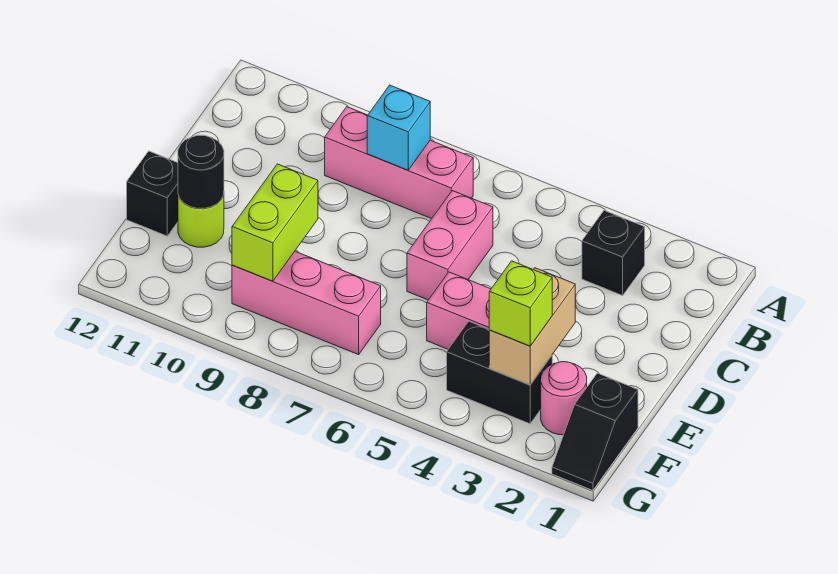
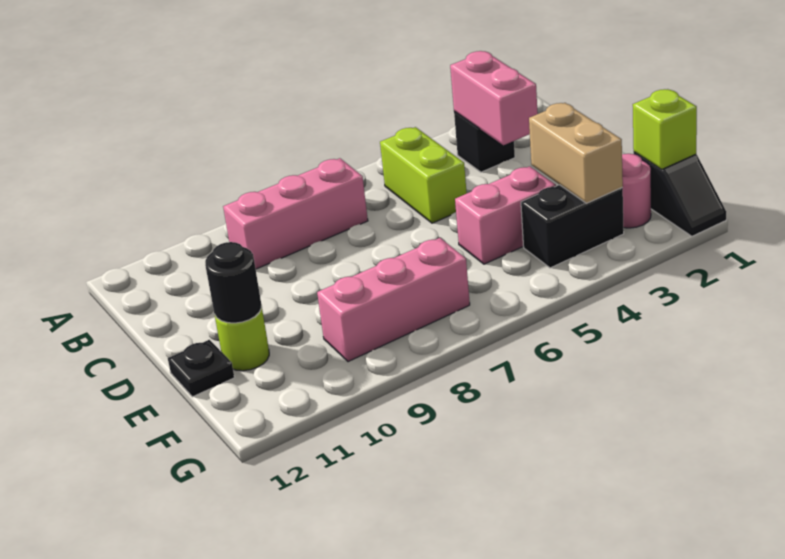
cyan brick B8 level 2 -> none
pink brick C6:D6 level 1 -> pink brick B3:C3 level 2
lime brick E9:F9 level 2 -> lime brick B5:C5 level 1
black brick E12 level 1 -> black plate E12 level 1
lime brick F3 level 3 -> lime brick F1 level 2

